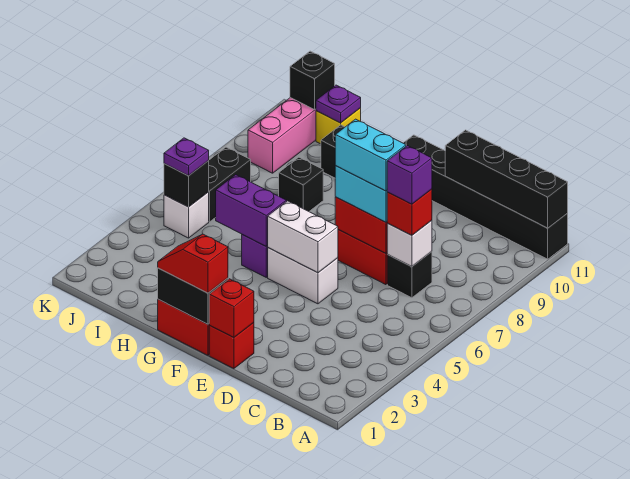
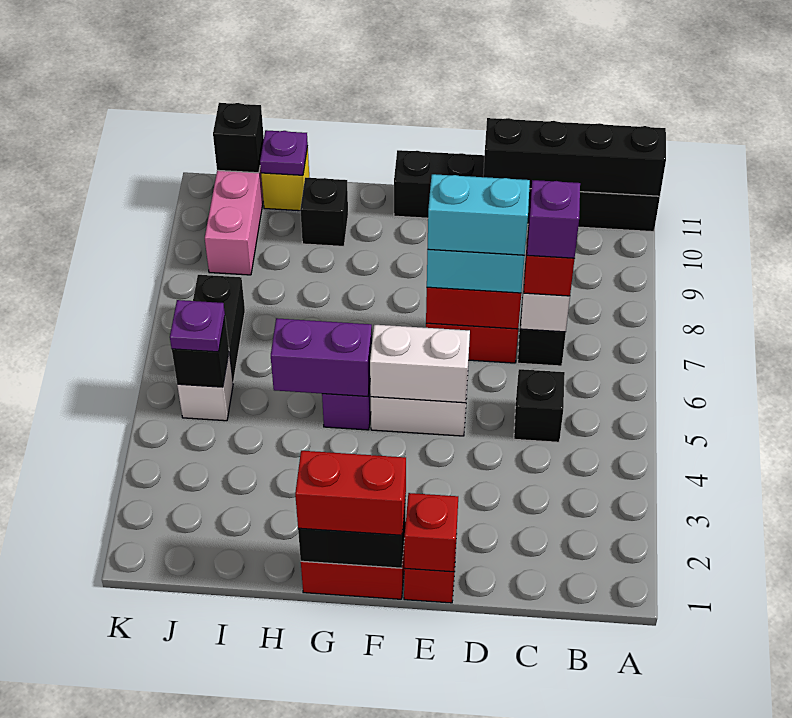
red slope F1:G1 level 3 top F -> red brick F1:G1 level 3
black brick H8 level 1 -> black brick C5 level 1

